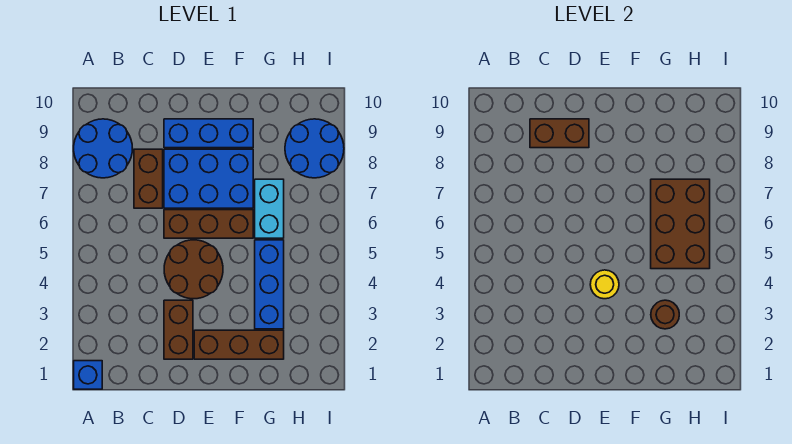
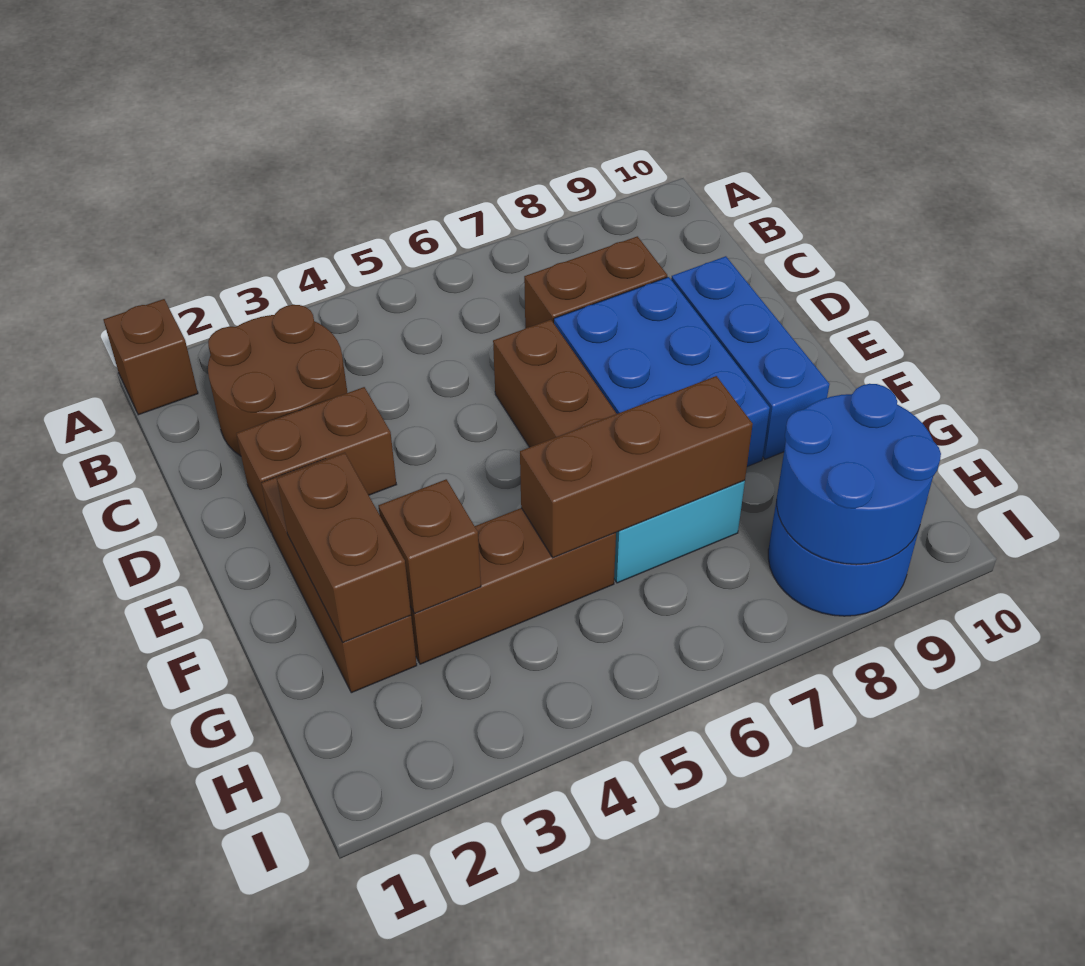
blue brick A1 level 1 -> brown brick A1 level 1
blue round brick A8:B9 level 1 -> blue round brick H8:I9 level 2
brown brick C9:D9 level 2 -> brown brick F2:G2 level 2
brown round brick D4:E5 level 1 -> brown round brick B2:C3 level 1
yellow round brick E4 level 2 -> none
blue brick G3:G5 level 1 -> brown brick G3:G5 level 1
brown round brick G3 level 2 -> brown brick G3 level 2
brown brick G5:H7 level 2 -> brown brick G5:G7 level 2

